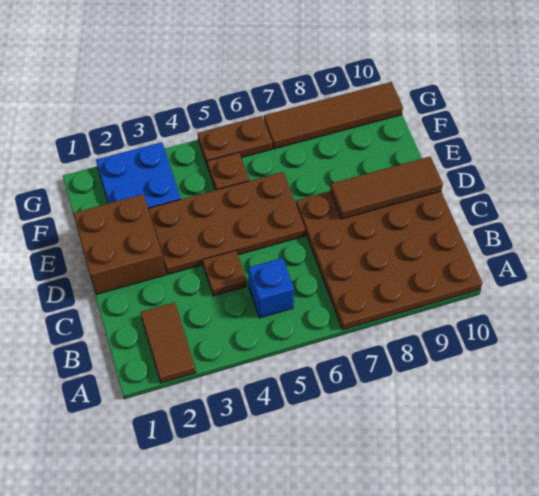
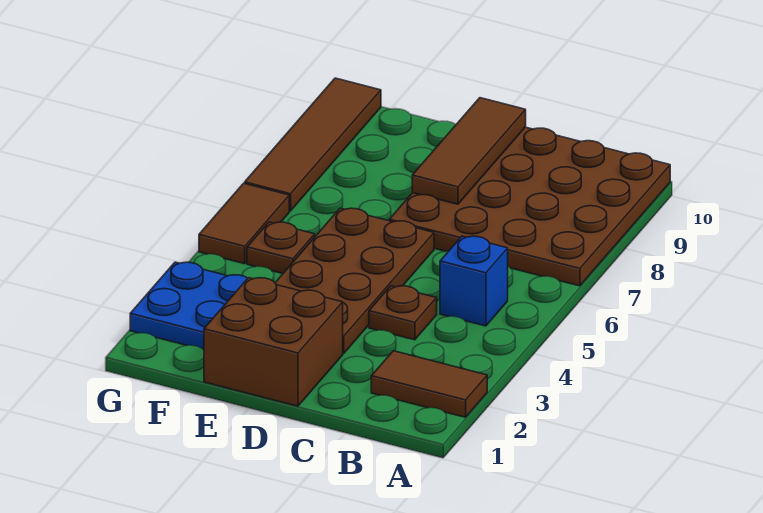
brown plate G5:G6 level 1 -> brown tile G5:G6 level 1

